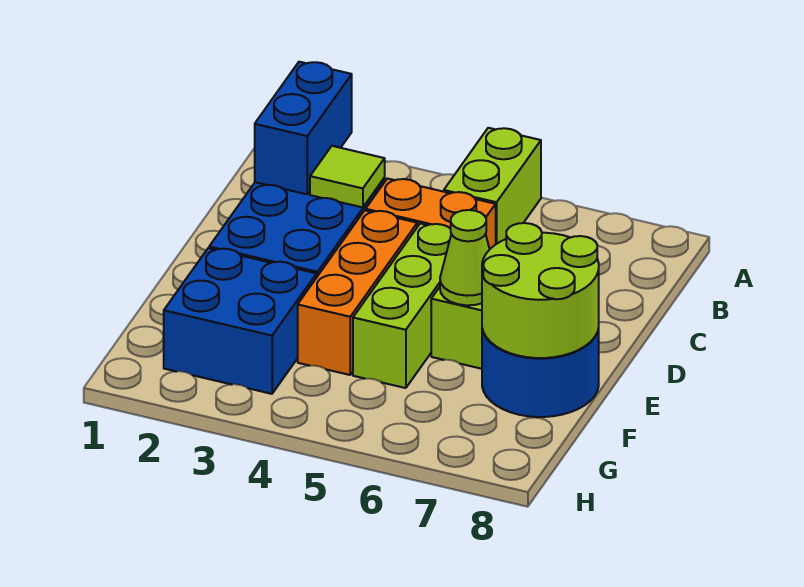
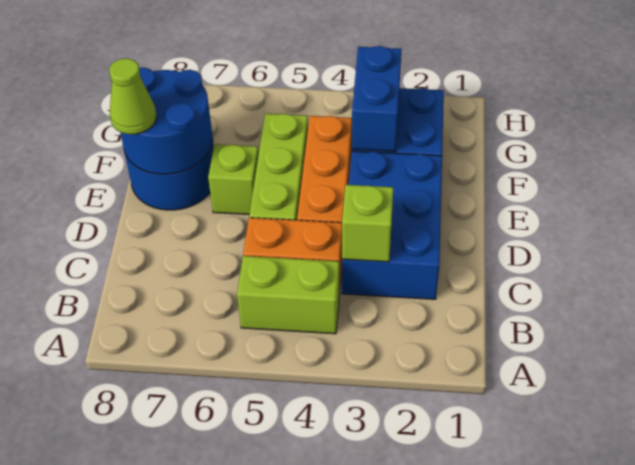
lime brick A5:B5 level 1 -> lime brick B4:B5 level 1
blue brick B2:C2 level 2 -> blue brick F3:G3 level 2
lime tile C3 level 2 -> lime brick C3 level 2
lime cone E6 level 2 -> lime cone E8 level 3
lime round brick E7:F8 level 2 -> blue round brick E7:F8 level 2

